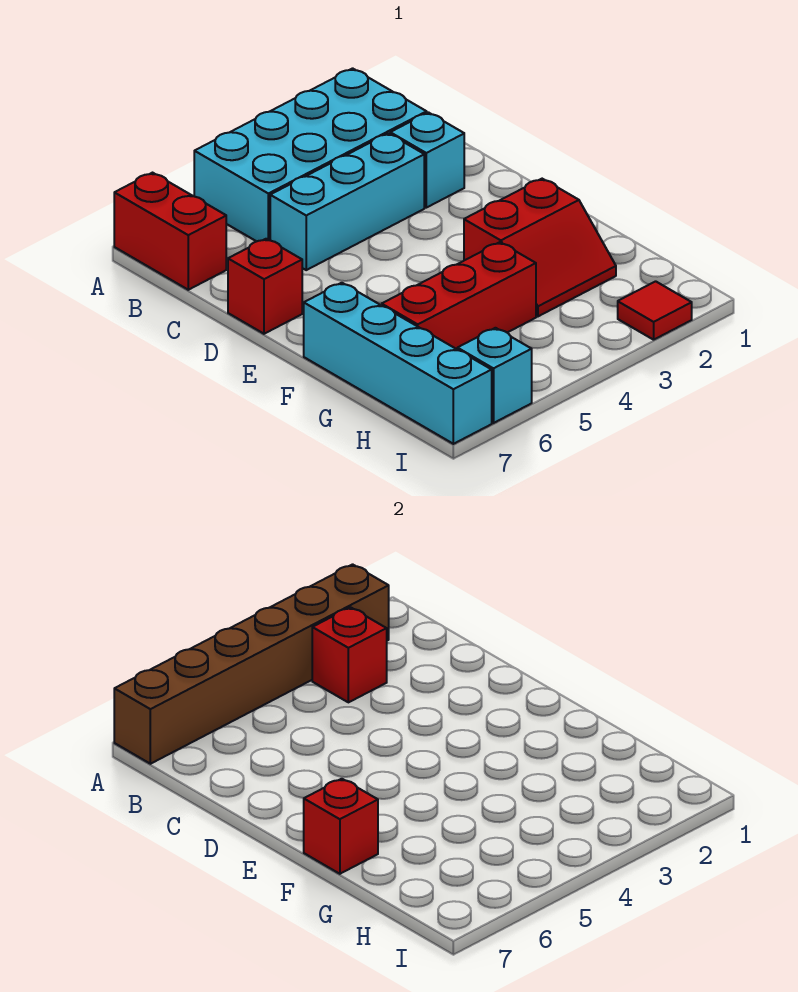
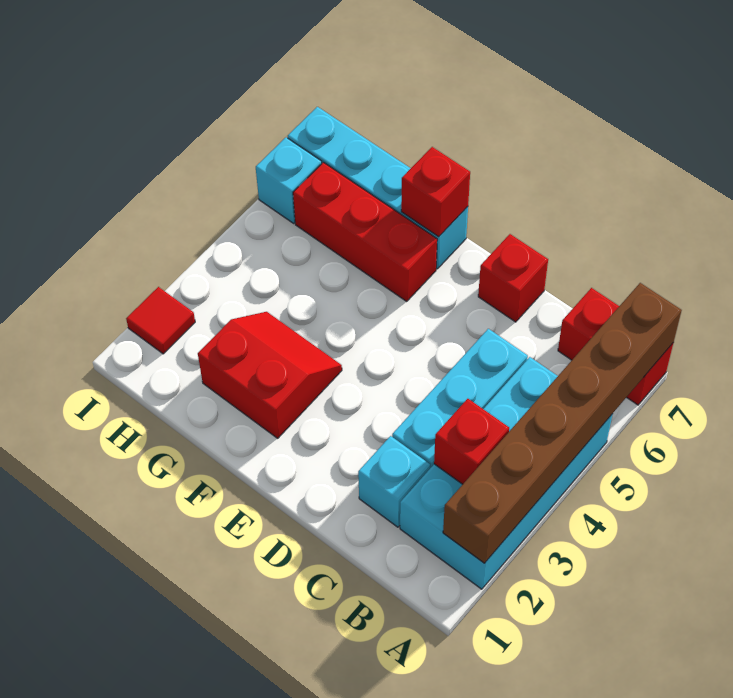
red slope F2:G3 level 1 top F -> red slope F2:G3 level 1 top 2
red brick G4:G6 level 1 -> red brick F6:H6 level 1

